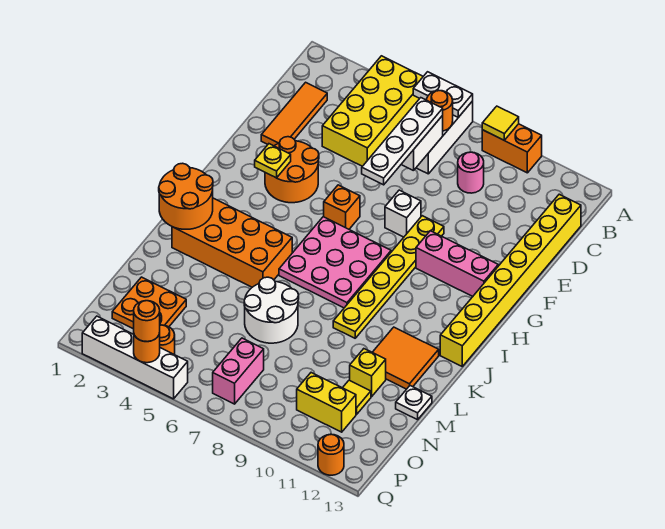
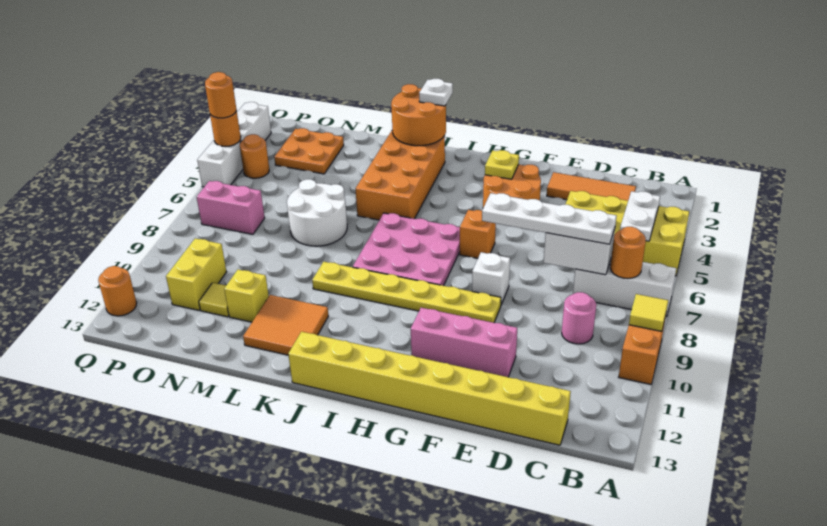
white plate A6:A7 level 2 -> white plate B4:B5 level 2
pink brick G10:G12 level 1 -> pink brick E11:G11 level 1
white plate M13 level 1 -> white plate J1 level 3

